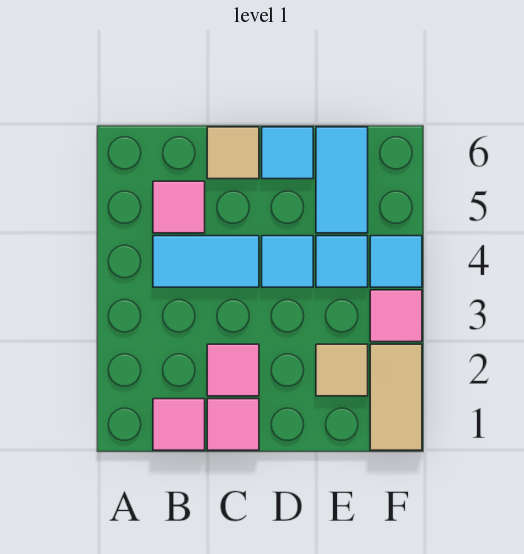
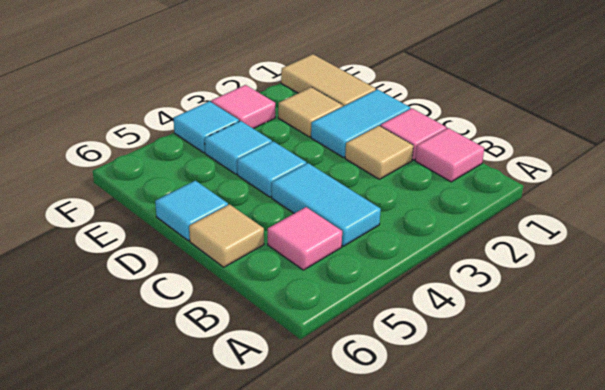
pink tile C2 level 1 -> tan tile C2 level 1
cyan tile E5:E6 level 1 -> cyan tile D1:D2 level 1
tan tile F1:F2 level 1 -> tan tile E1:F1 level 1

